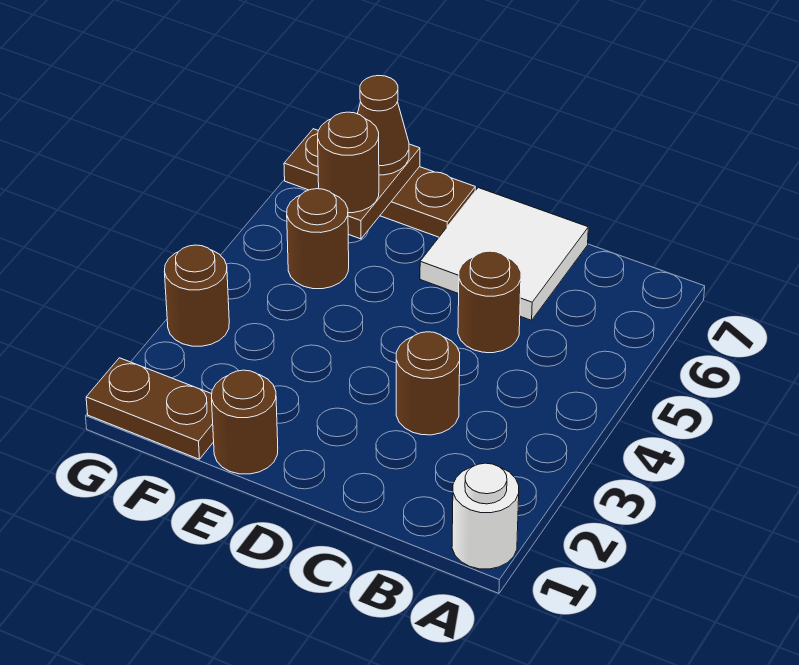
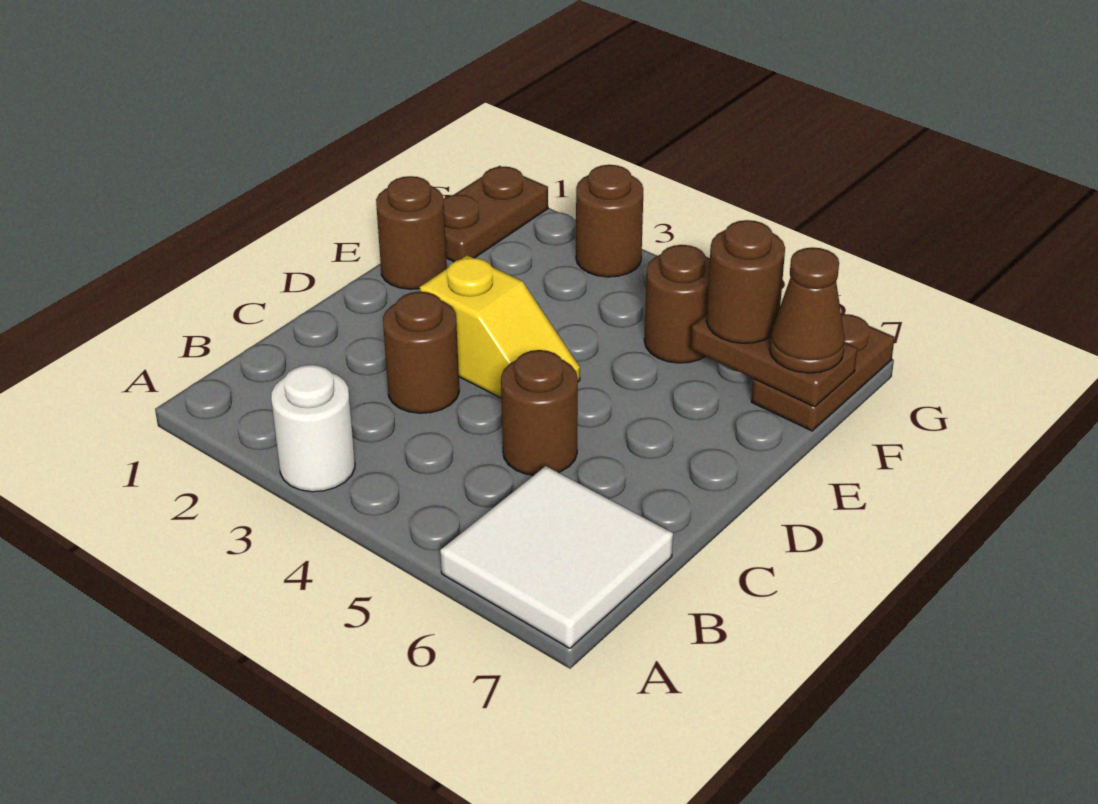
white round brick A1 level 1 -> white round brick A3 level 1
white tile C6:D7 level 1 -> white tile A6:B7 level 1
none -> yellow slope D3:D4 level 1 top 3
brown plate E7:G7 level 1 -> brown plate F7:G7 level 1

